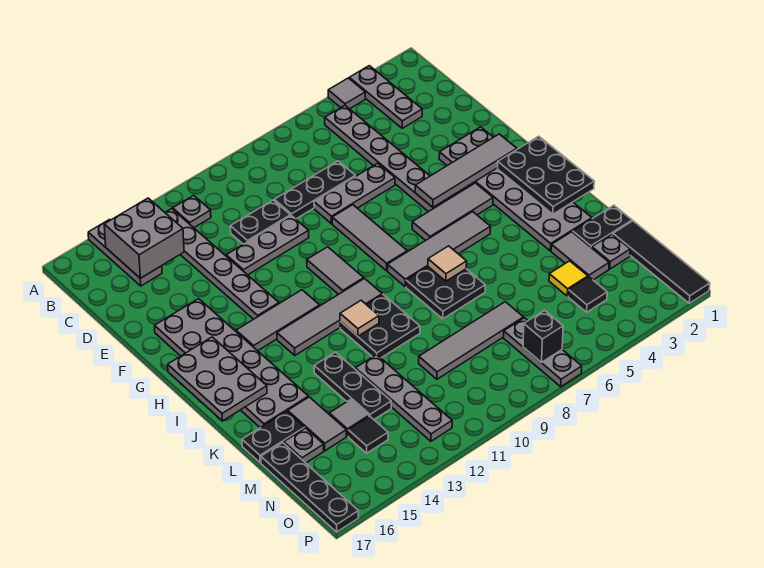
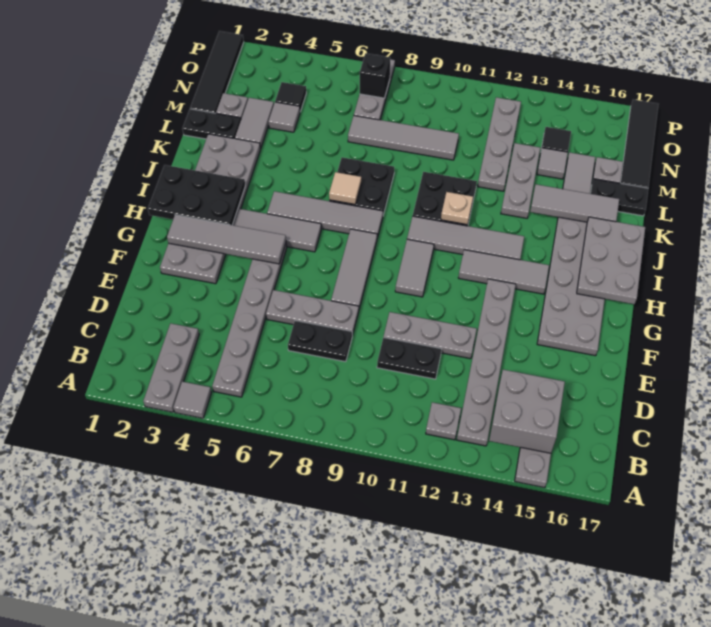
black plate D7:D9 level 1 -> black plate D7:D8 level 1
black plate H1:J2 level 2 -> black plate H1:I3 level 2
tan tile J11 level 2 -> tan plate J11 level 2
black plate K13:M13 level 1 -> grey plate K13:M13 level 1
none -> grey tile K14:K16 level 2
yellow tile M4 level 1 -> grey tile M4 level 1
black plate M17:P17 level 1 -> black tile M17:P17 level 1

